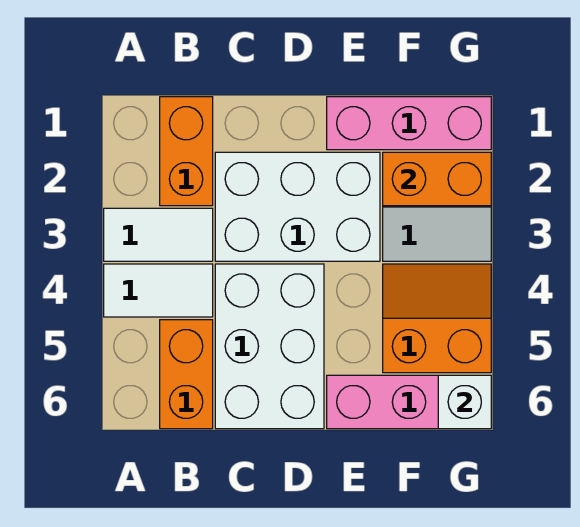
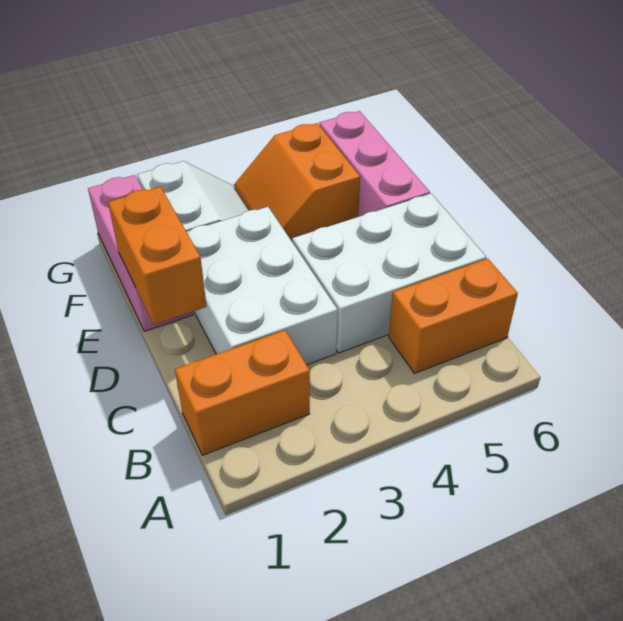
white tile A3:B3 level 1 -> none
white tile A4:B4 level 1 -> none
orange brick F2:G2 level 2 -> orange brick D1:E1 level 2
white brick G6 level 2 -> none

